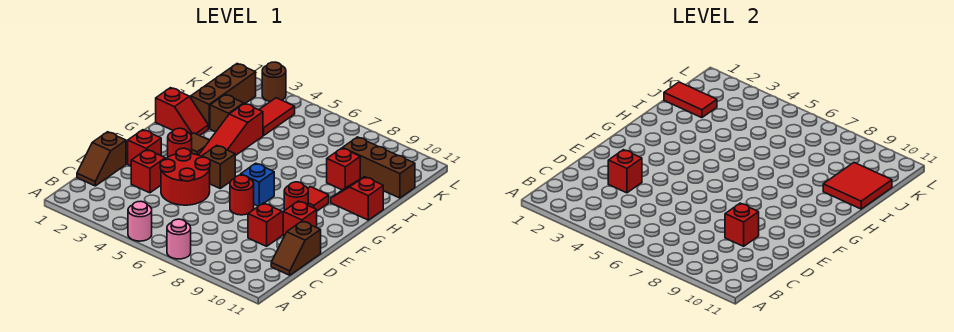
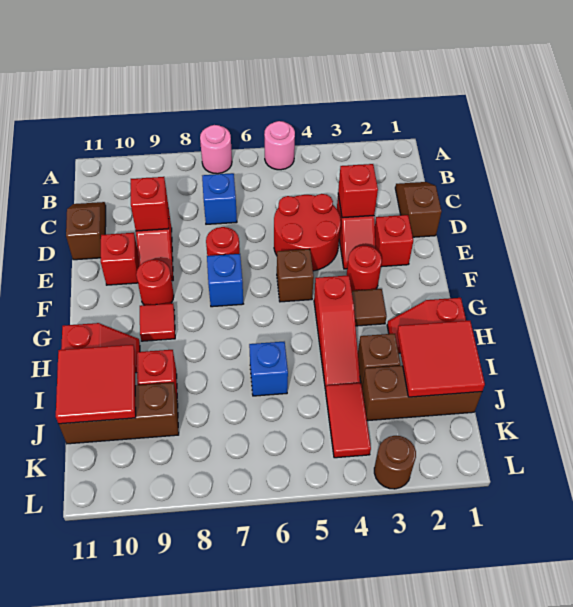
none -> blue brick C7 level 1
red slope G4:I4 level 1 top I -> red slope G4:I4 level 1 top G
brown brick I2:K2 level 1 -> brown brick J1:J3 level 1
none -> blue brick I6 level 1
red tile J1:J2 level 2 -> red tile I1:J2 level 2

